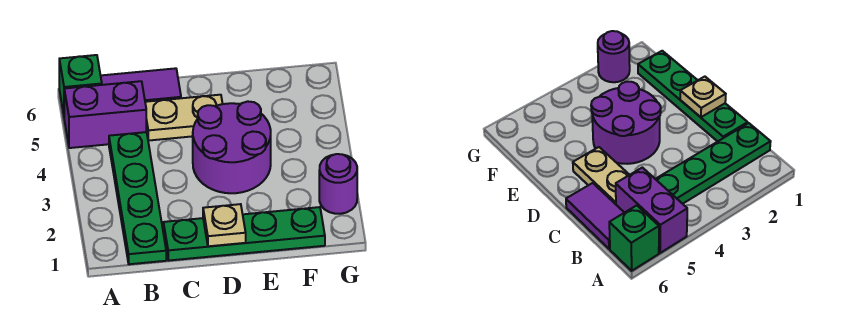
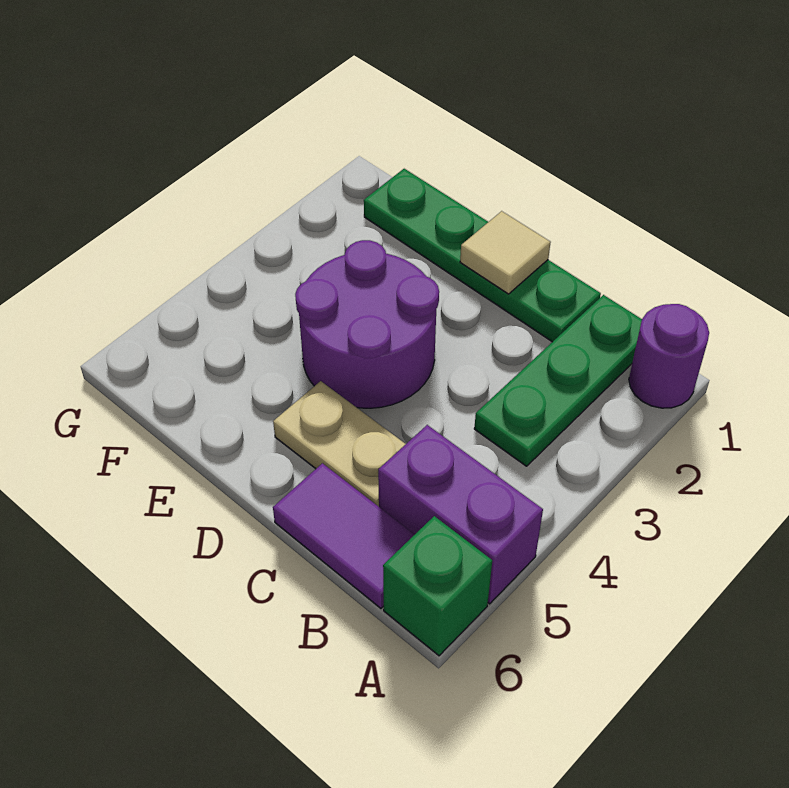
green plate B1:B4 level 1 -> green plate B1:B3 level 1
tan plate D1 level 2 -> tan tile D1 level 2
purple round brick G2 level 1 -> purple round brick A1 level 1

